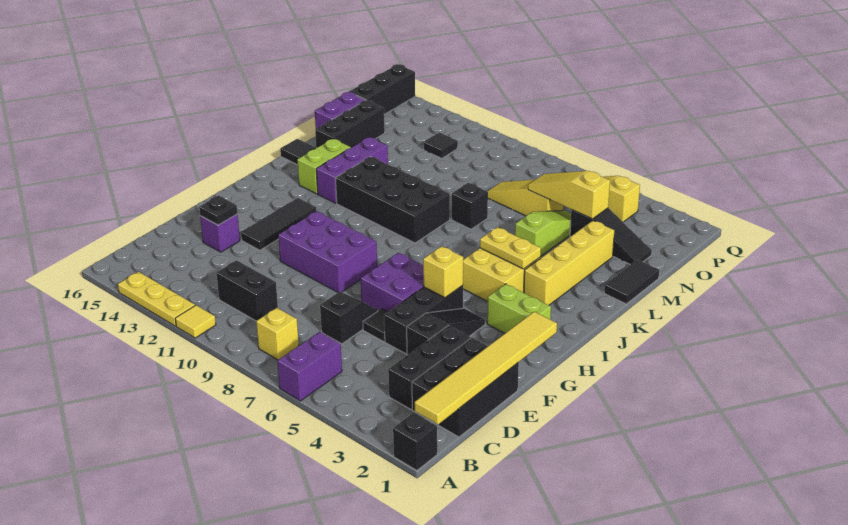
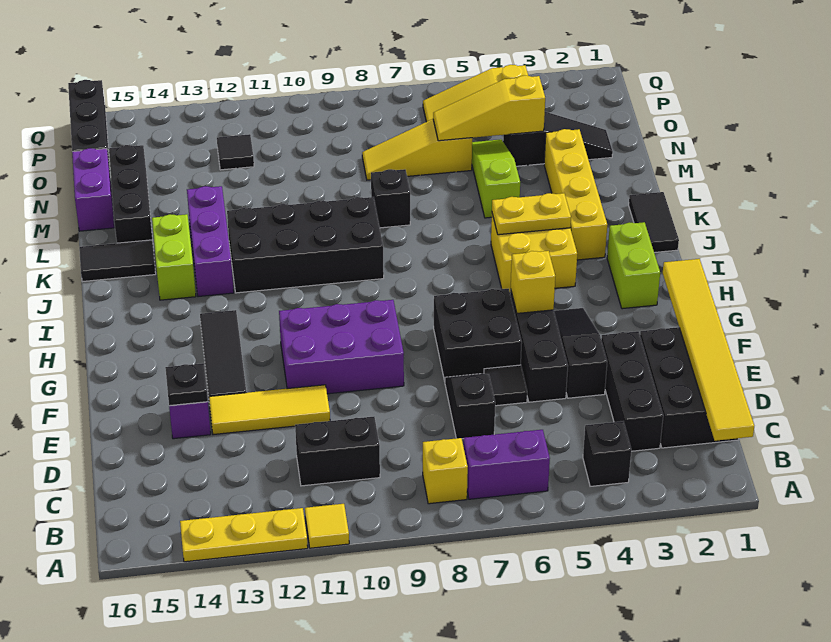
black brick A1 level 1 -> black brick B4 level 1
purple brick A6:B6 level 1 -> purple brick B6:B7 level 1
none -> yellow tile E11:E13 level 1
purple brick F6:G7 level 1 -> black brick F6:G7 level 1
lime brick H2:H3 level 1 -> lime brick H2:I2 level 1
black tile L1:M1 level 1 -> black tile J1:K1 level 1

